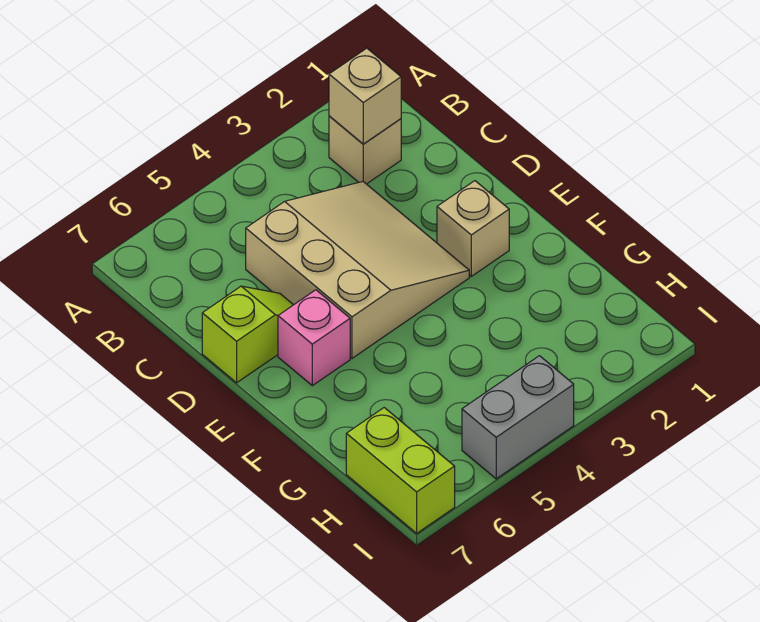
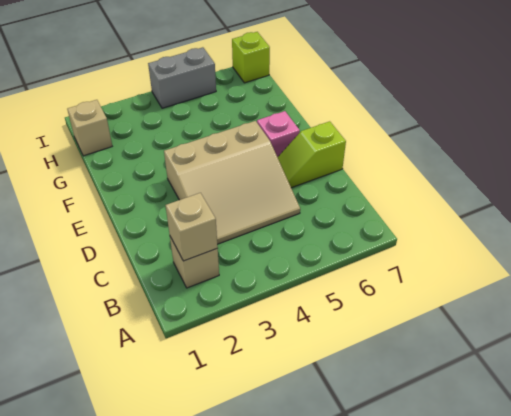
tan slope C3:E5 level 1 top 5 -> tan slope C3:E5 level 1 top E
tan brick E2 level 1 -> tan brick H1 level 1
lime brick H7:I7 level 1 -> lime brick I7 level 1

